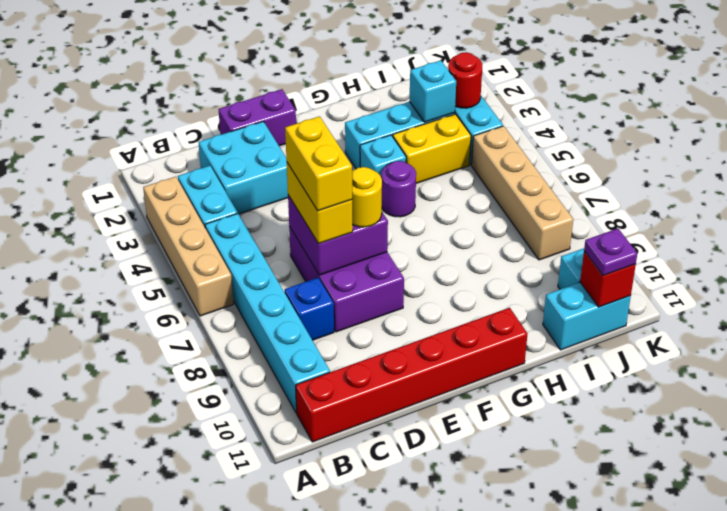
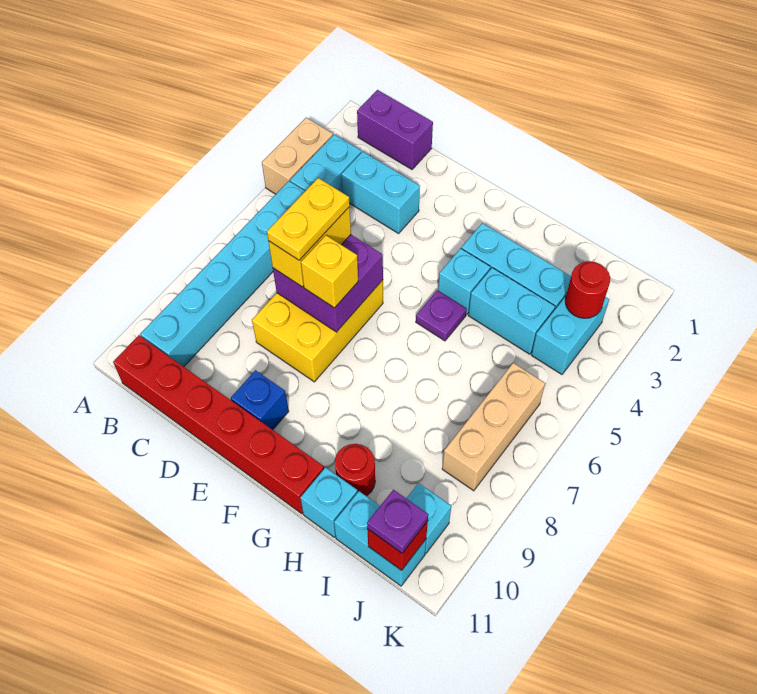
tan brick A3:A6 level 1 -> tan brick A3:A4 level 1
cyan brick C2:D3 level 1 -> cyan brick C3:D3 level 1
blue brick C8 level 1 -> blue brick E10 level 1
purple brick D1:E1 level 1 -> purple brick B1:C1 level 1
purple brick D6:E8 level 1 -> yellow brick D6:E8 level 1
yellow brick D6:D7 level 4 -> yellow plate D6:D7 level 4
yellow round brick E7 level 3 -> yellow brick E7 level 3
purple round brick G5 level 1 -> purple plate G5 level 1
yellow brick H4:I4 level 1 -> cyan brick H4:I4 level 1
none -> red round brick H10 level 1
cyan brick I3 level 2 -> cyan brick H11 level 1
tan brick J5:J8 level 1 -> tan brick J6:J8 level 1

